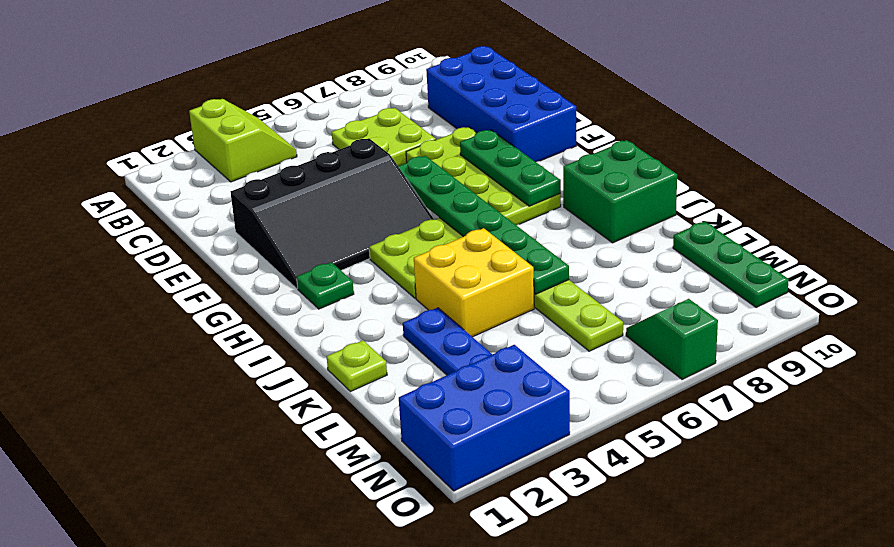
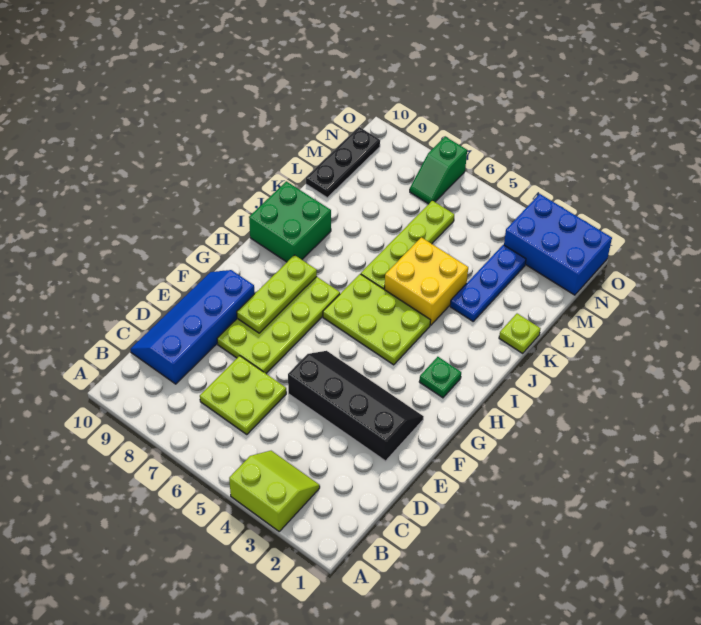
lime slope A3:B4 level 1 top 3 -> lime slope A3:B4 level 1 top A
blue brick C9:F10 level 1 -> blue slope C9:F10 level 1 top 9
black slope E2:G5 level 1 top E -> black slope E2:F5 level 1 top E
green plate F6:K6 level 2 -> none
green plate F8:H8 level 2 -> lime plate F8:H8 level 2
green plate L10:N10 level 1 -> black plate L10:N10 level 1

